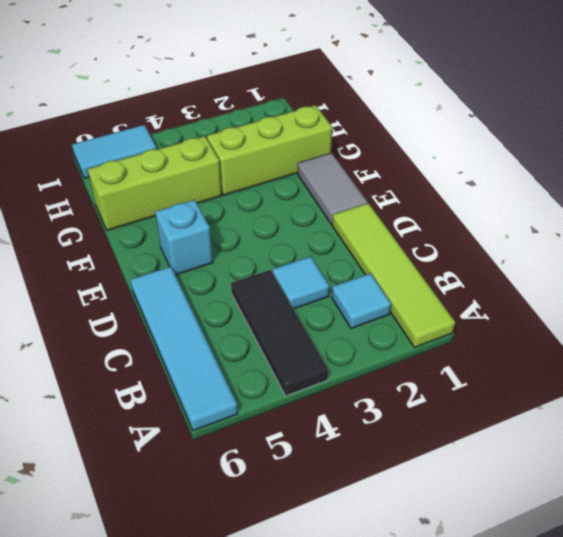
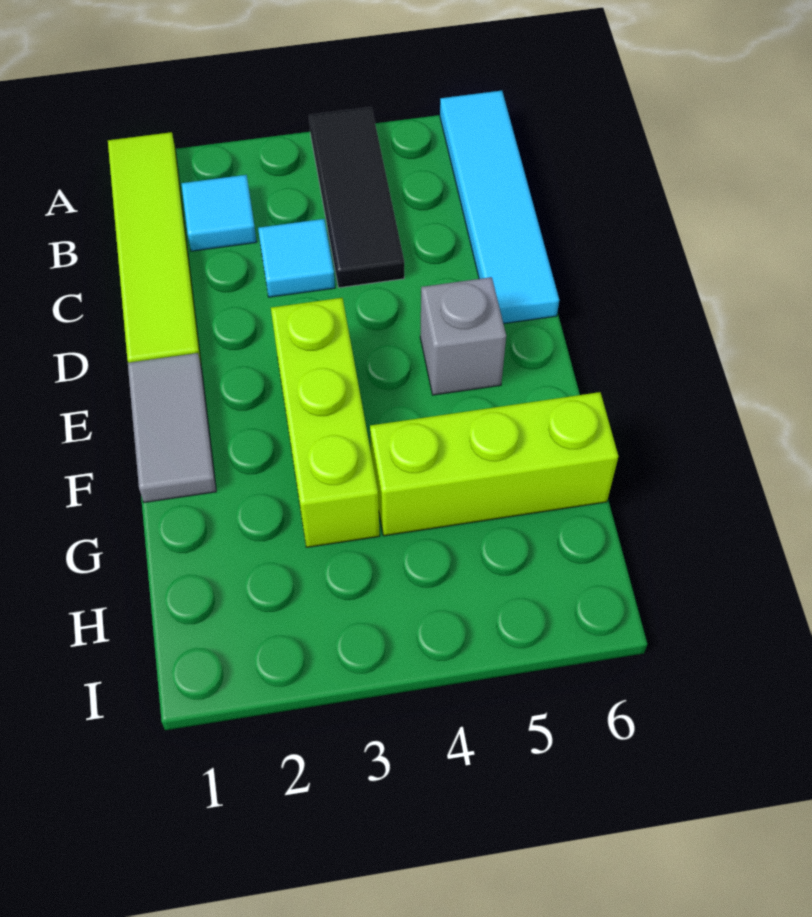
cyan brick E5 level 1 -> grey brick E5 level 1
lime brick G1:G3 level 1 -> lime brick E3:G3 level 1
cyan tile I5:I6 level 1 -> none

